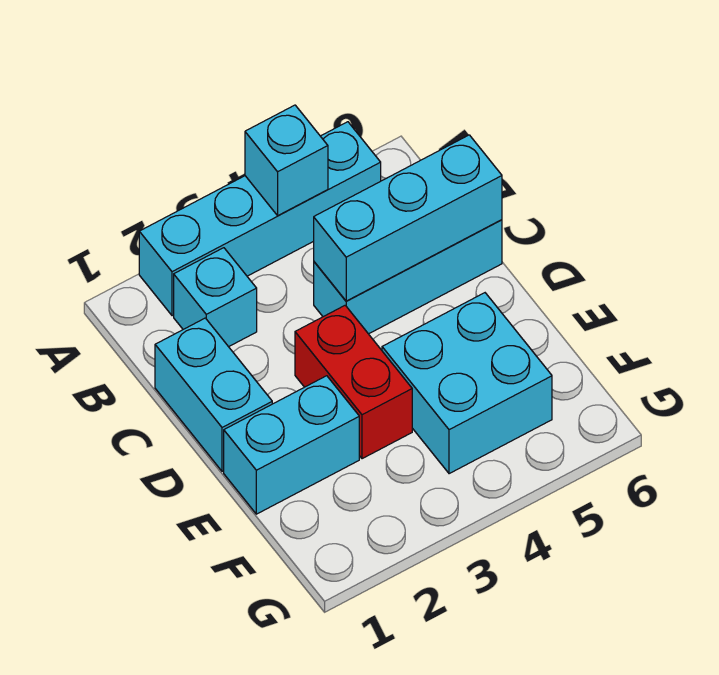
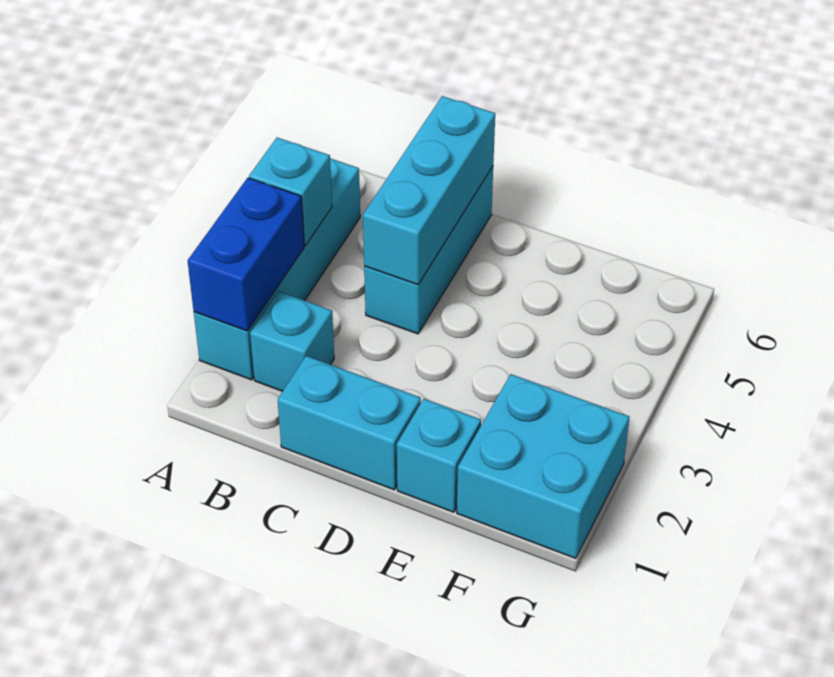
none -> blue brick A2:A3 level 2
red brick D3:E3 level 1 -> none
cyan brick E1:E2 level 1 -> cyan brick E1 level 1
cyan brick E4:F5 level 1 -> cyan brick F1:G2 level 1

